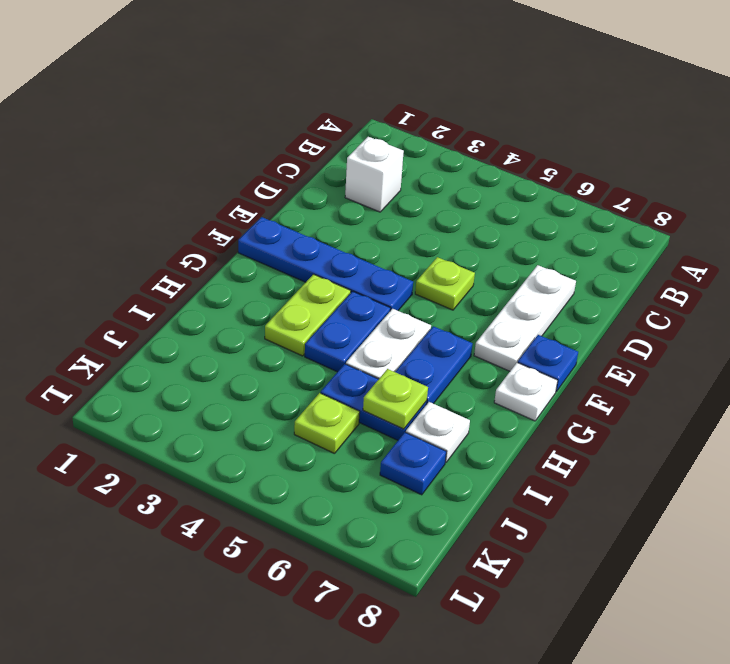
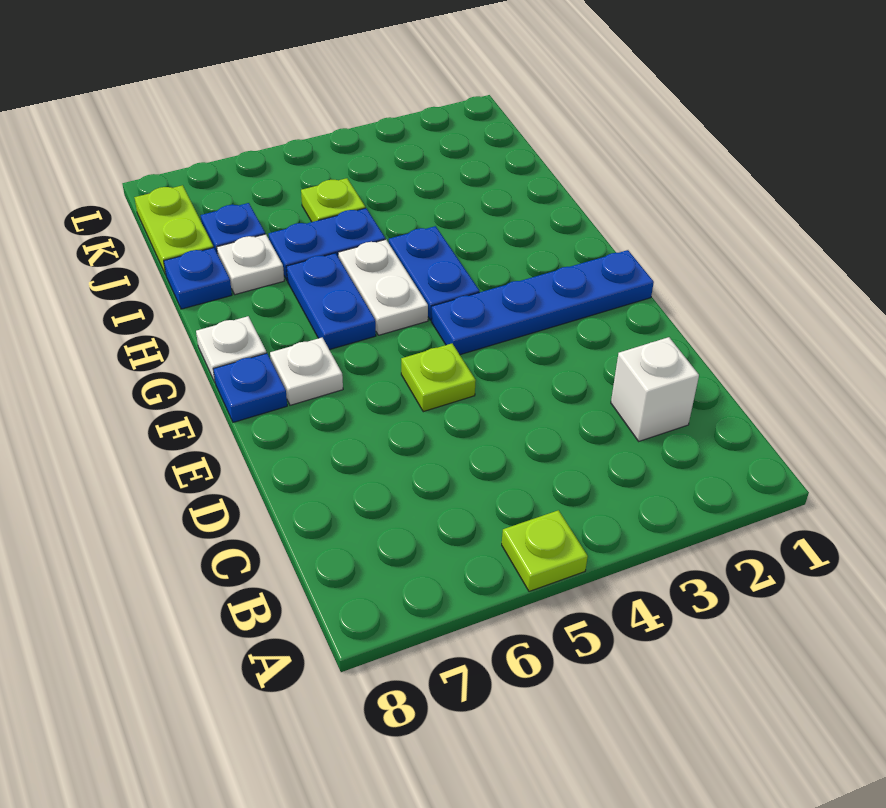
white plate D7:F7 level 1 -> white plate F7 level 1
lime plate G3:H3 level 1 -> lime plate J8:K8 level 1
lime plate I6 level 2 -> lime plate A5 level 1
none -> blue plate I8 level 1

